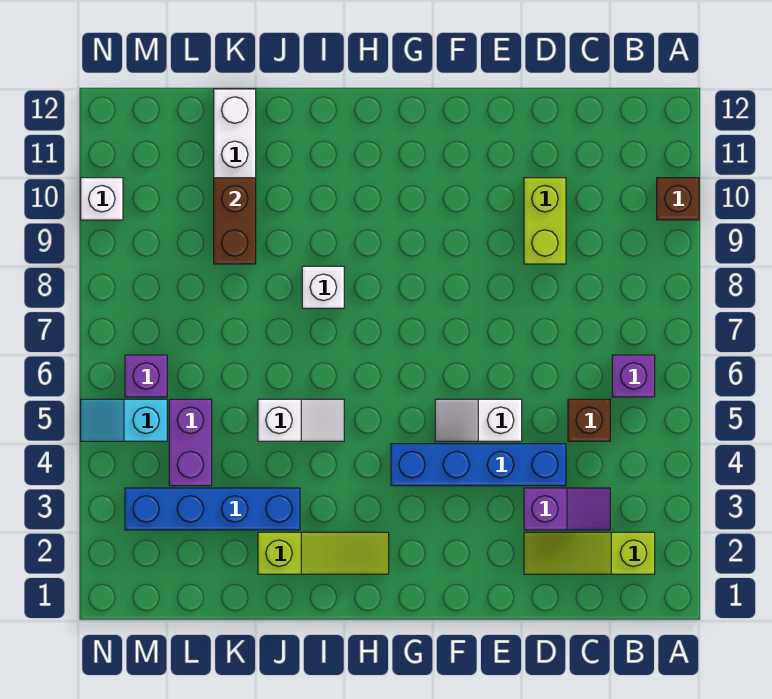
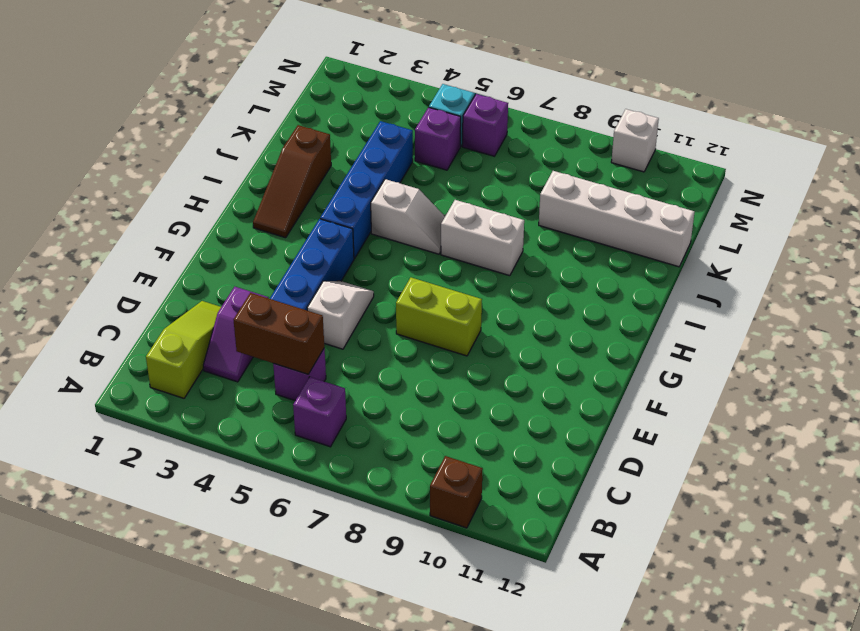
brown brick C5 level 1 -> purple brick C5 level 1
lime brick D9:D10 level 1 -> lime brick F7:F8 level 1
lime slope H2:J2 level 1 top J -> brown slope H2:J2 level 1 top J
white slope I5:J5 level 1 top J -> white slope I5:I6 level 1 top 5
white brick I8 level 1 -> white brick I7:I8 level 1
blue brick J3:M3 level 1 -> blue brick H4:K4 level 1
brown brick K9:K10 level 2 -> brown brick C4:C5 level 2
purple brick L4:L5 level 1 -> purple brick L5 level 1

